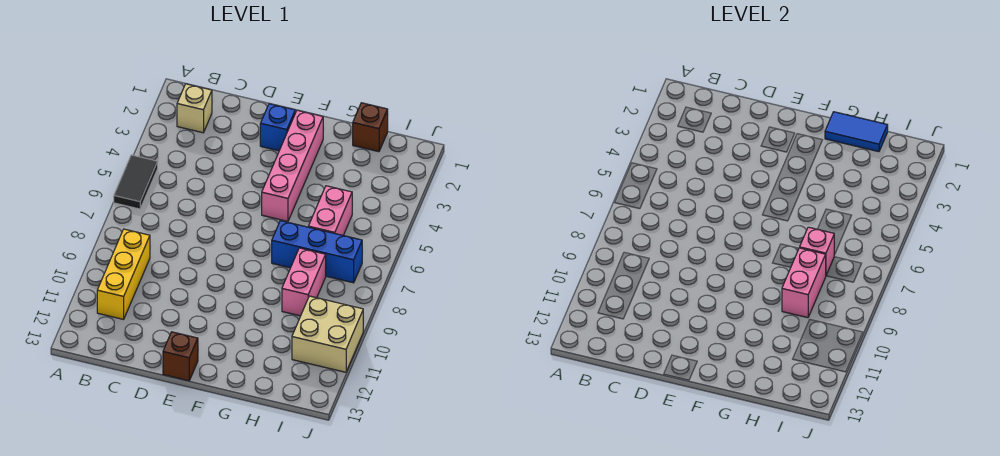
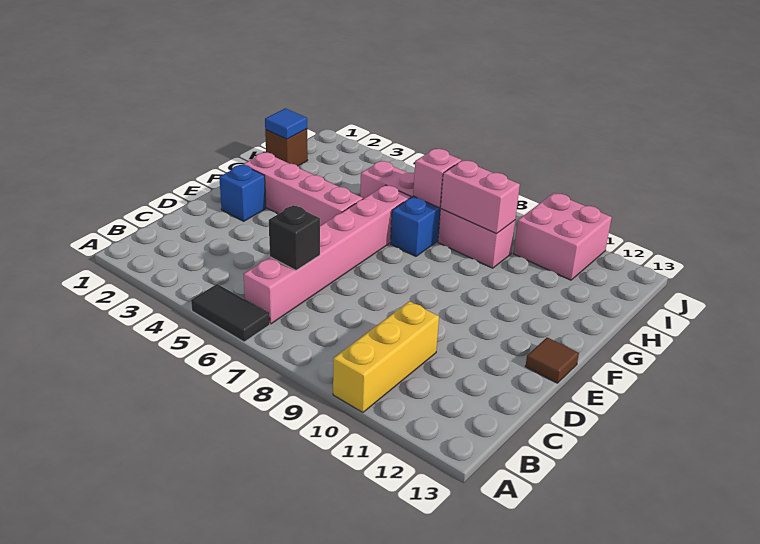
tan brick B2 level 1 -> none
none -> pink brick B6:G6 level 1
yellow brick B9:B11 level 1 -> yellow brick A10:C10 level 1
none -> black brick C6 level 2
brown brick E13 level 1 -> brown tile E13 level 1
blue tile G1:H1 level 2 -> blue tile H1 level 2
tan brick I10:J11 level 1 -> pink brick I10:J11 level 1

